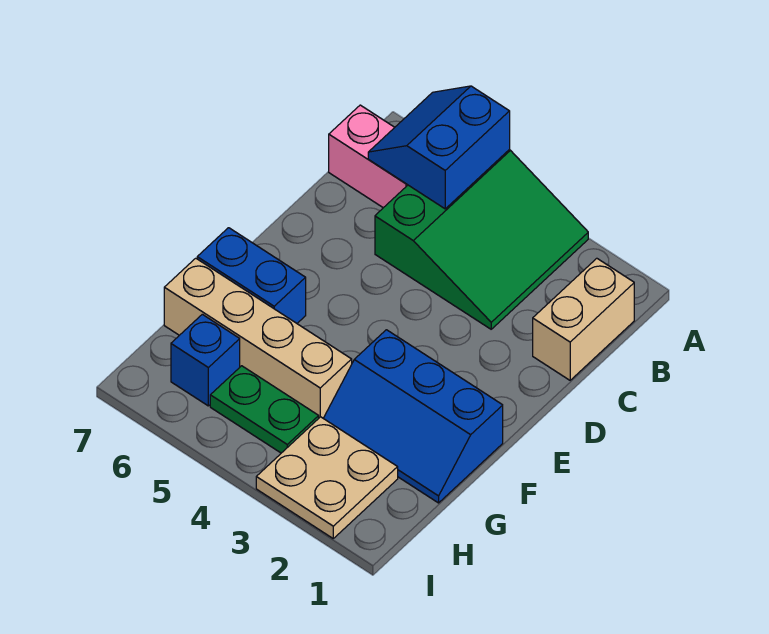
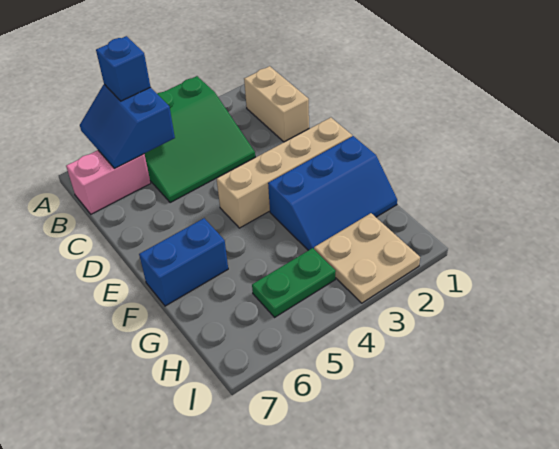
green slope A3:C5 level 1 top 5 -> green slope A3:C5 level 1 top A
tan brick G4:G7 level 1 -> tan brick E1:E4 level 1
blue brick H6 level 1 -> blue brick A5 level 3

